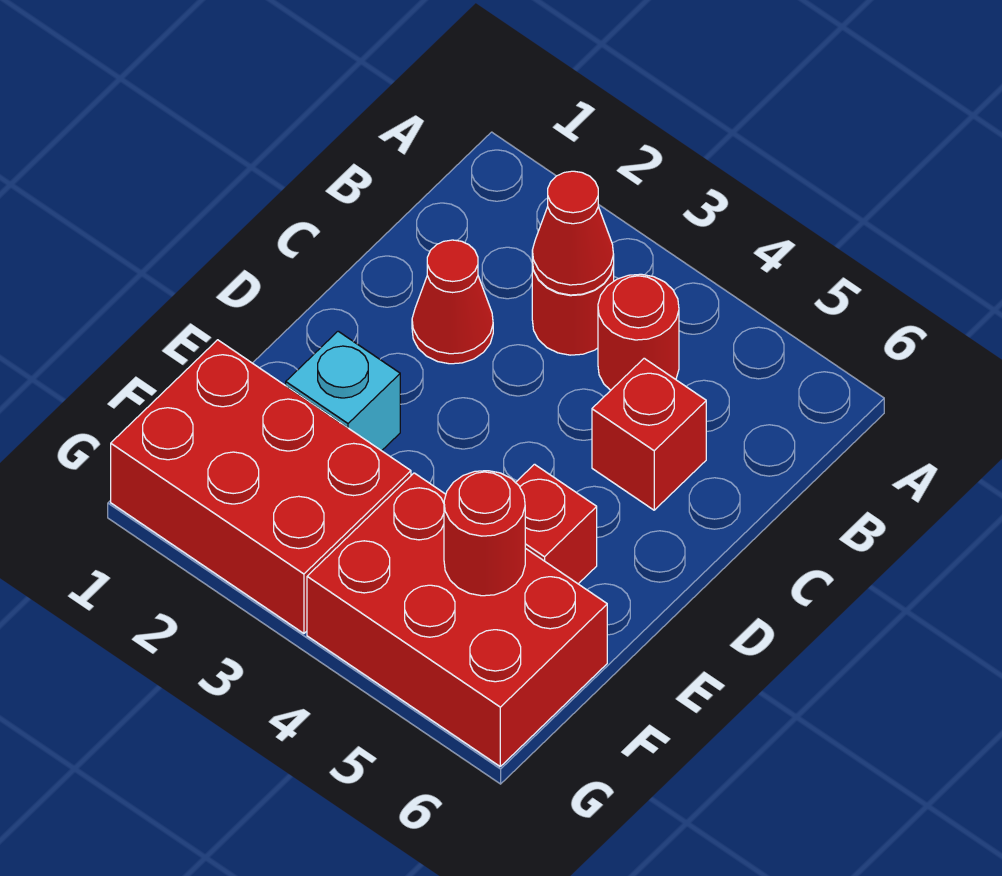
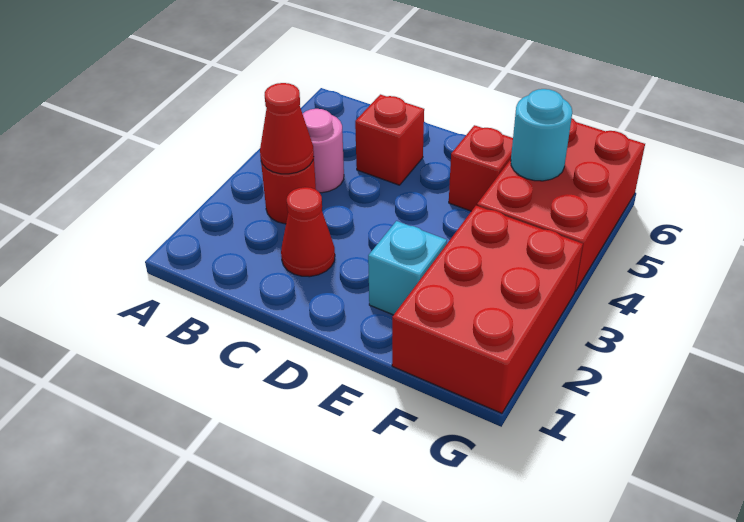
red round brick B4 level 1 -> pink round brick B4 level 1
red round brick F5 level 2 -> cyan round brick F5 level 2

